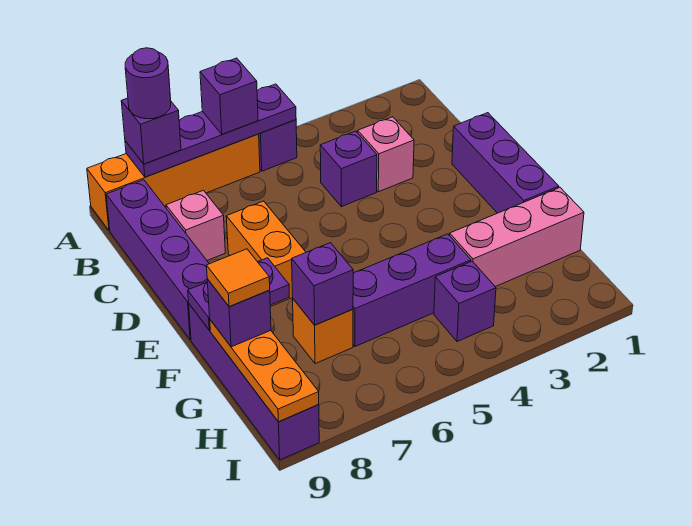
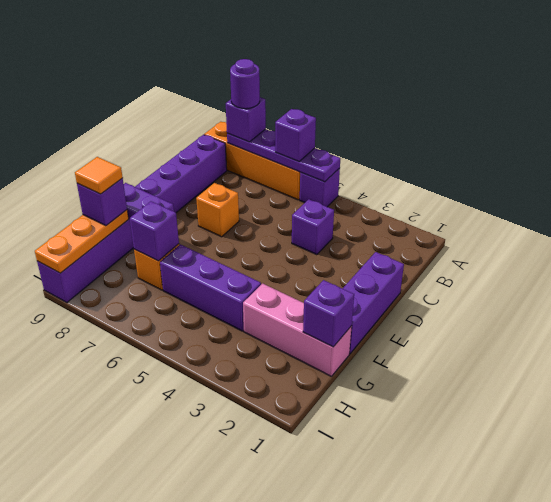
pink brick C3 level 1 -> none
pink brick C8 level 1 -> none
orange brick D7:E7 level 1 -> orange brick D7 level 1
purple brick H4 level 1 -> purple brick G1 level 2

